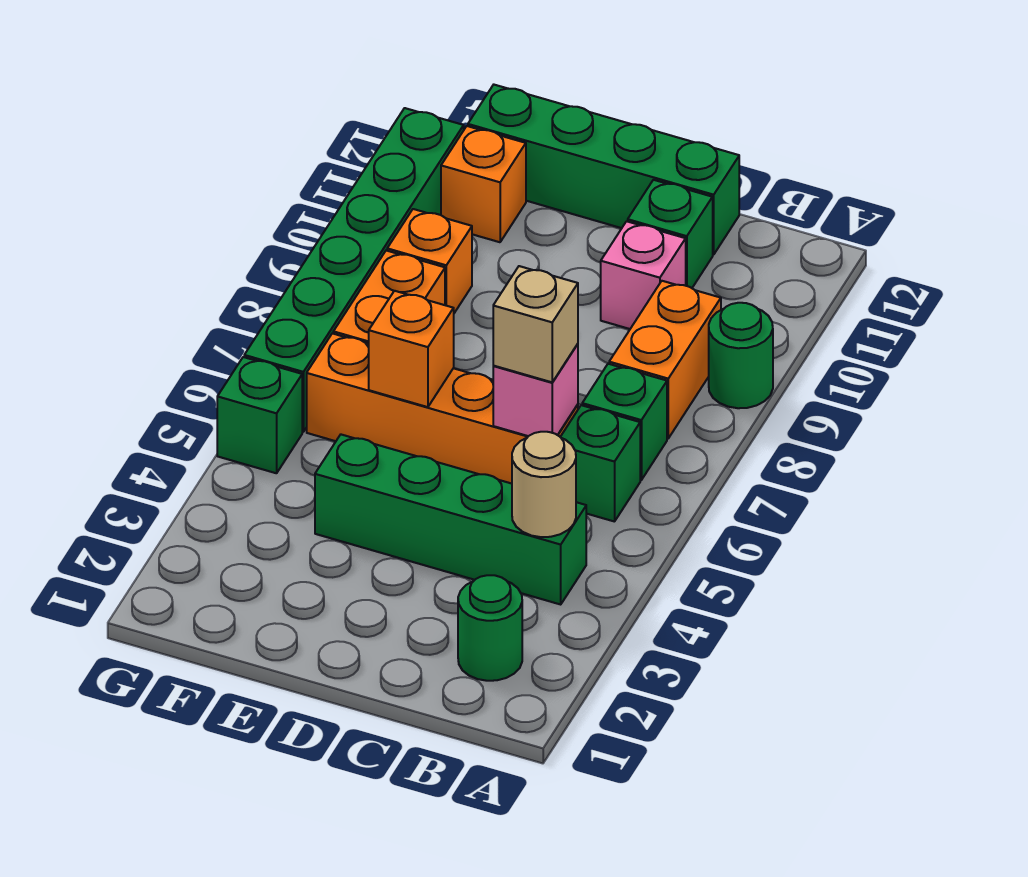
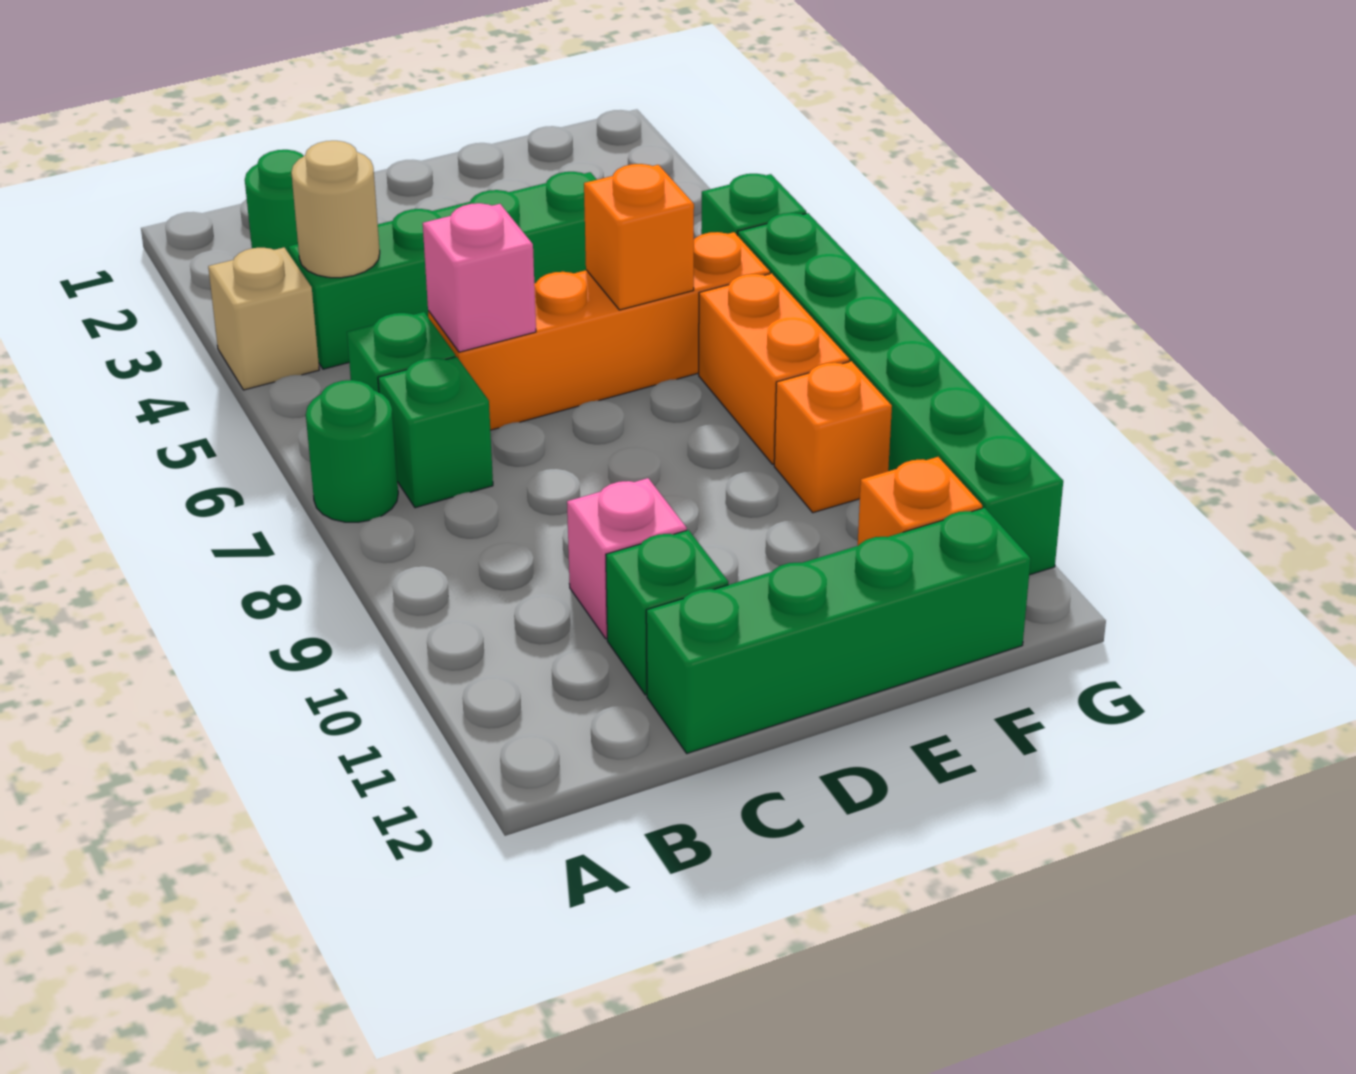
green round brick A9 level 1 -> green round brick A7 level 1
orange brick B8:B9 level 1 -> none
tan brick C6 level 3 -> tan brick A4 level 1

